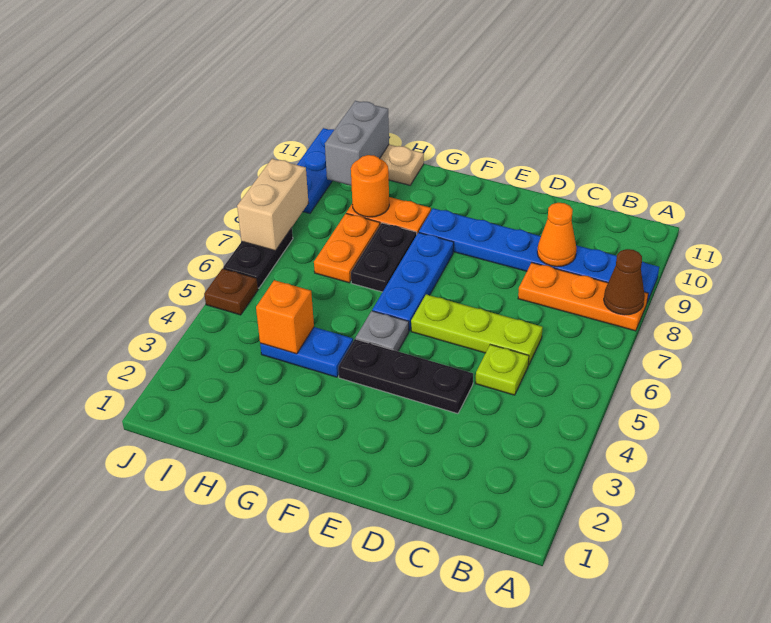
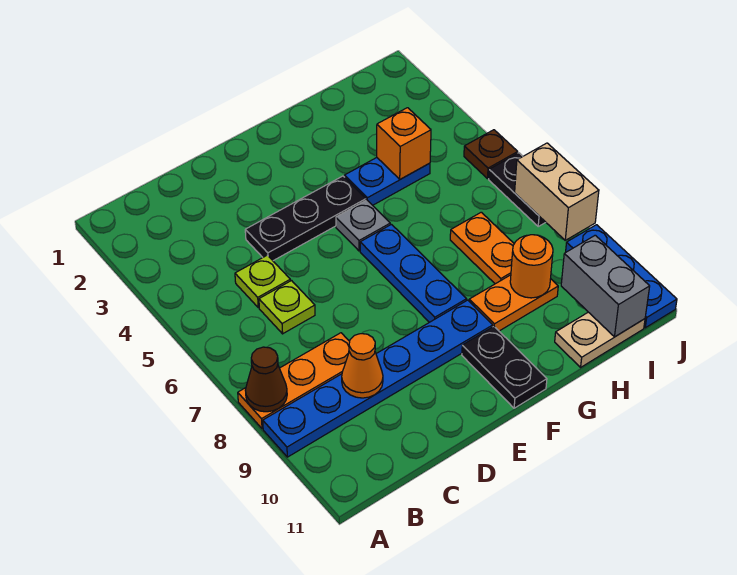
lime plate C6:E6 level 1 -> lime plate C6 level 1
black plate G7:G8 level 1 -> black plate F10:F11 level 1

